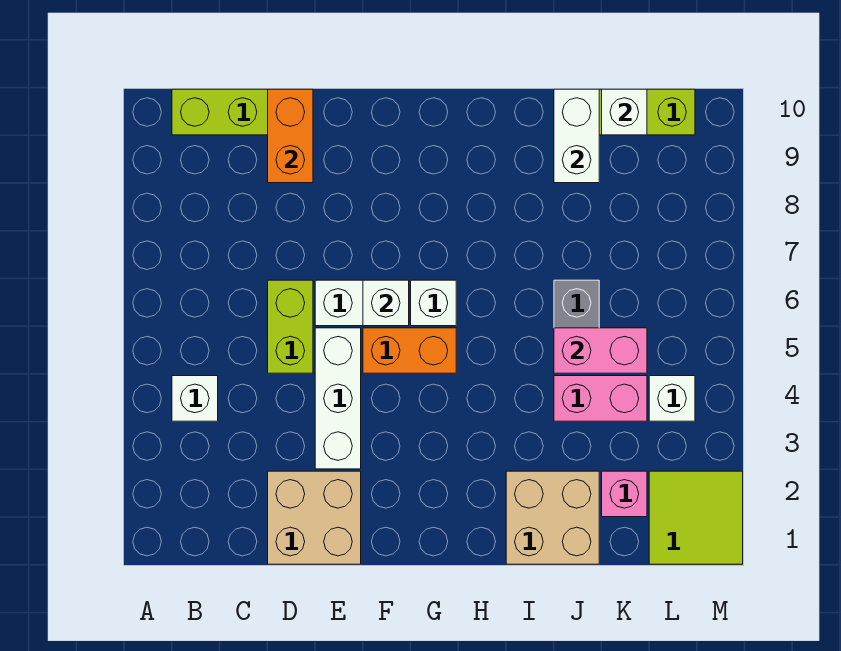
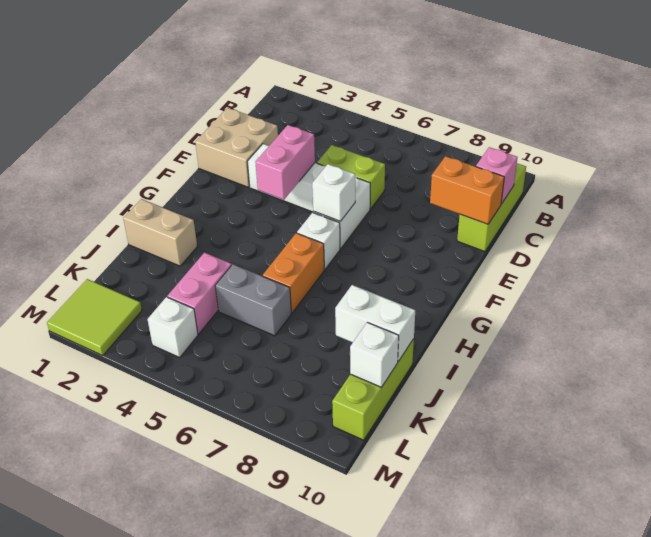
white brick B4 level 1 -> none
orange brick F5:G5 level 1 -> orange brick H6:I6 level 1
tan brick I1:J2 level 1 -> tan brick I1:I2 level 1
pink brick J5:K5 level 2 -> pink brick E4:F4 level 2
pink brick K2 level 1 -> pink brick C10 level 2

